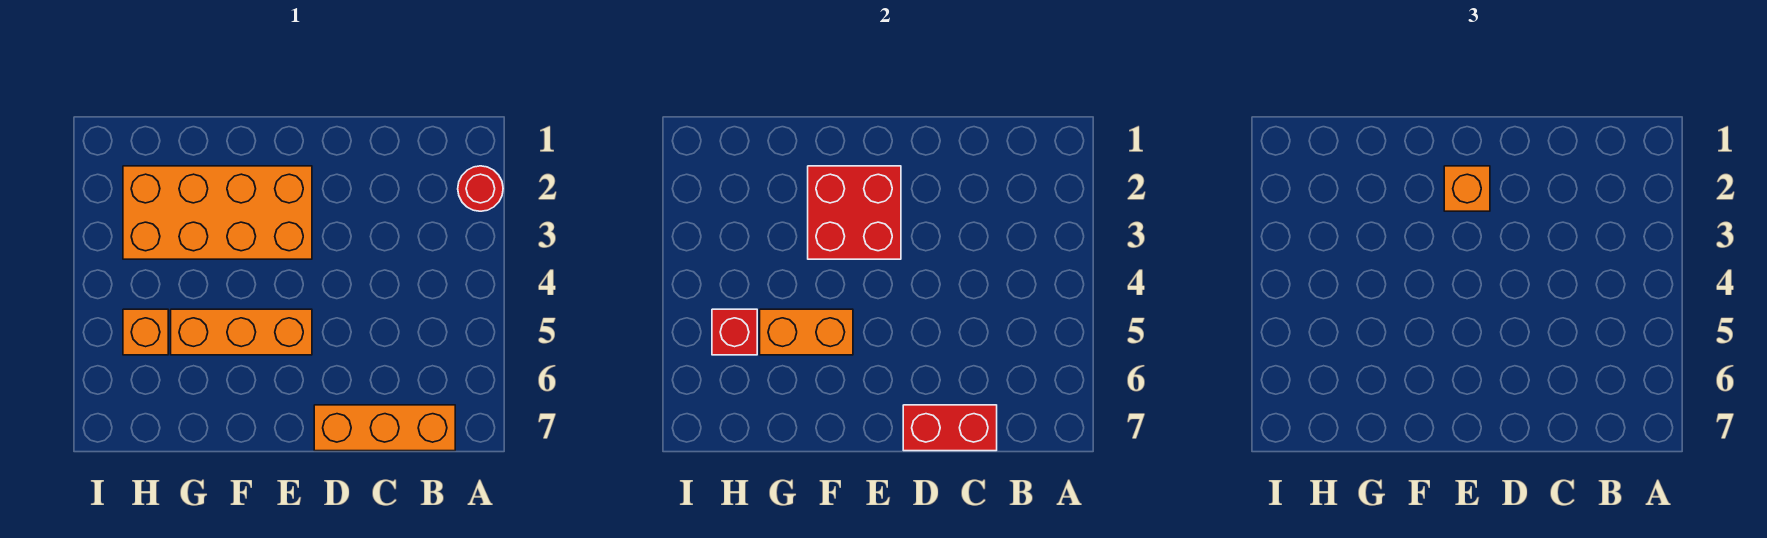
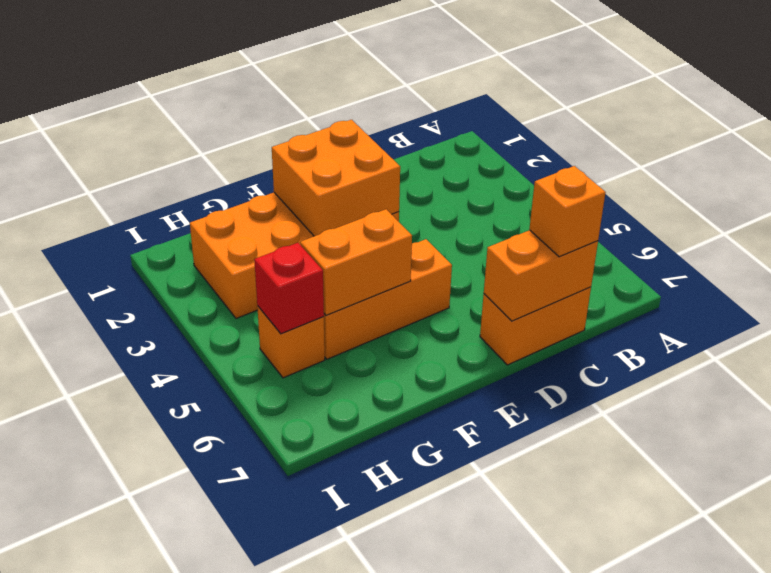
red round brick A2 level 1 -> none
orange brick B7:D7 level 1 -> orange brick C7:D7 level 1
red brick C7:D7 level 2 -> orange brick C7:D7 level 2
red brick E2:F3 level 2 -> orange brick E2:F3 level 2
orange brick E2 level 3 -> orange brick C7 level 3

